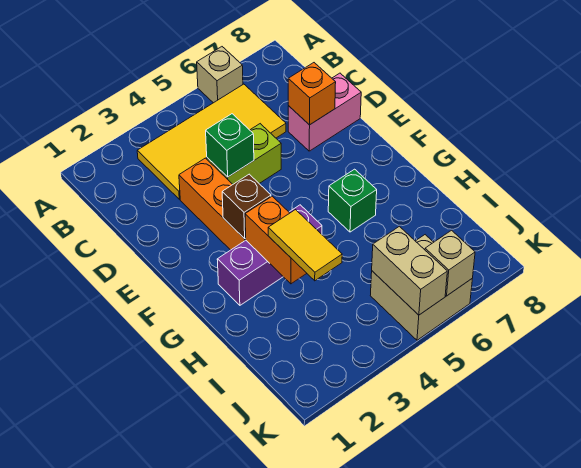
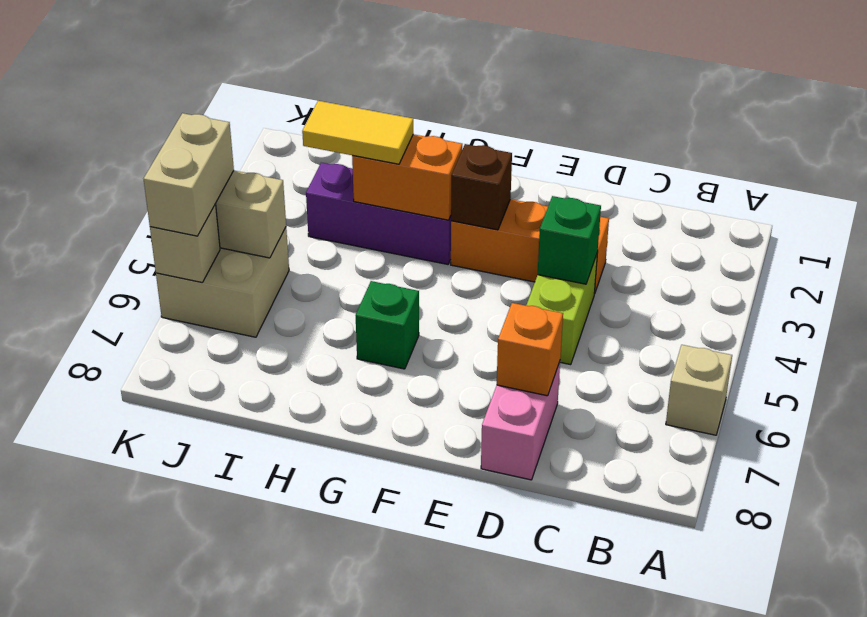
yellow tile B3:C6 level 1 -> none
purple brick G2:G4 level 1 -> purple brick G3:I3 level 1
none -> tan brick K5:K6 level 3

